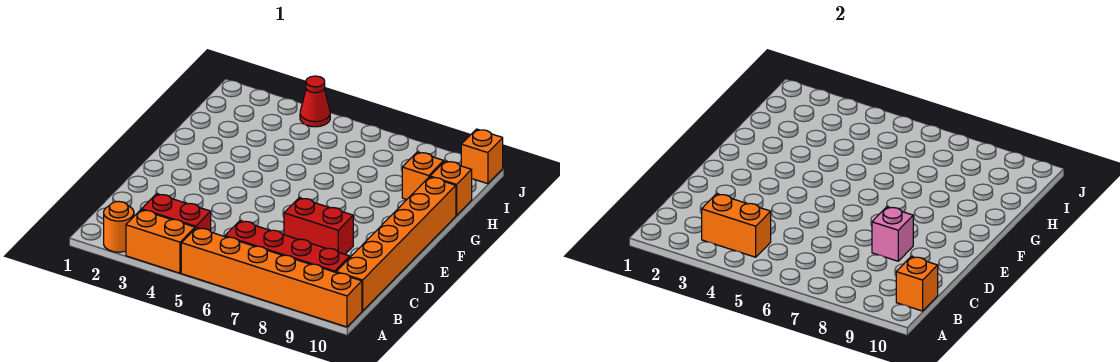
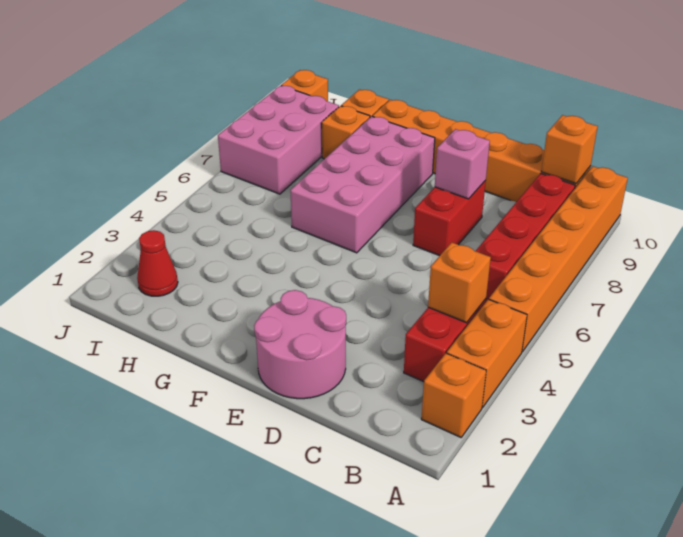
orange round brick A2 level 1 -> orange brick A2 level 1
orange brick B3:B4 level 2 -> orange brick B4 level 2
none -> pink round brick D1:E2 level 1
none -> pink brick F6:G9 level 1
none -> pink brick I7:J9 level 1
red cone J4 level 1 -> red cone I2 level 1

